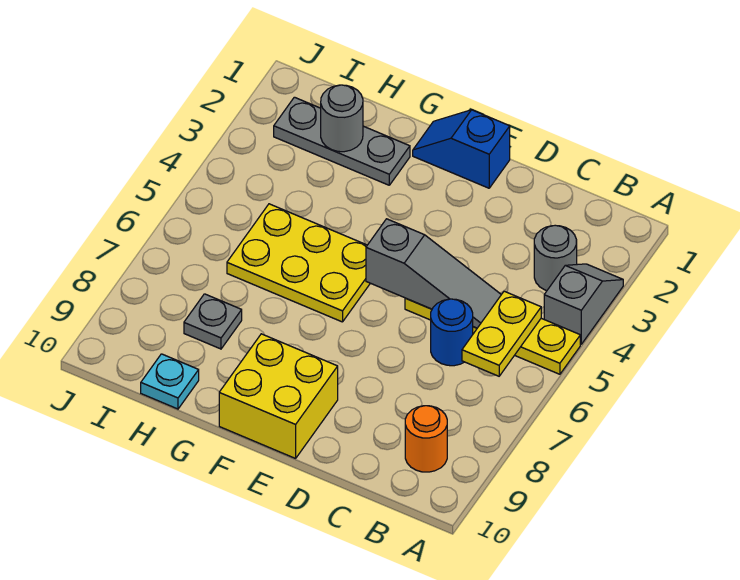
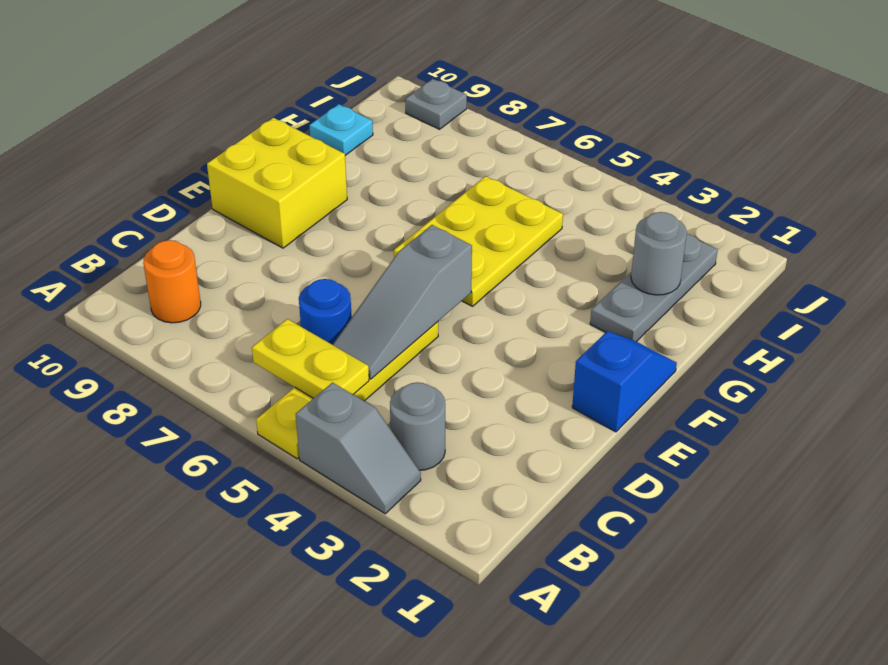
grey plate H8 level 1 -> grey plate J9 level 1

